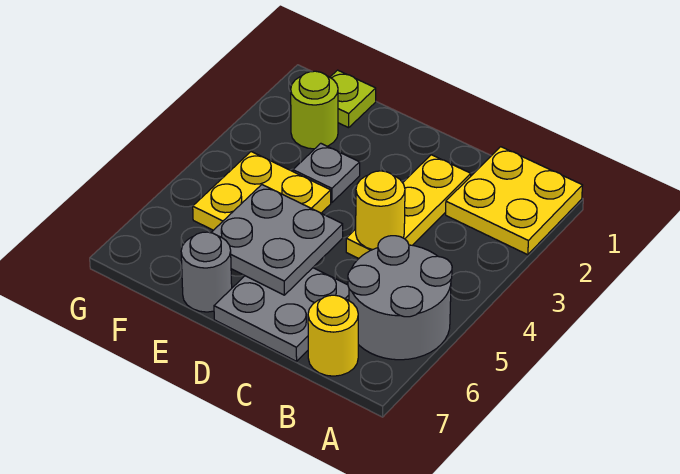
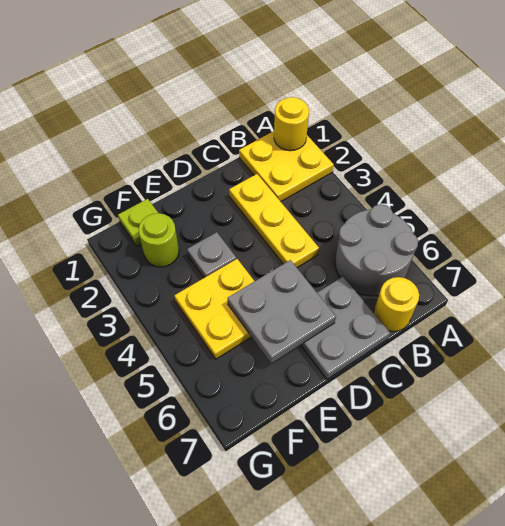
yellow round brick C4 level 2 -> yellow round brick A1 level 2
grey round brick E7 level 1 -> none

